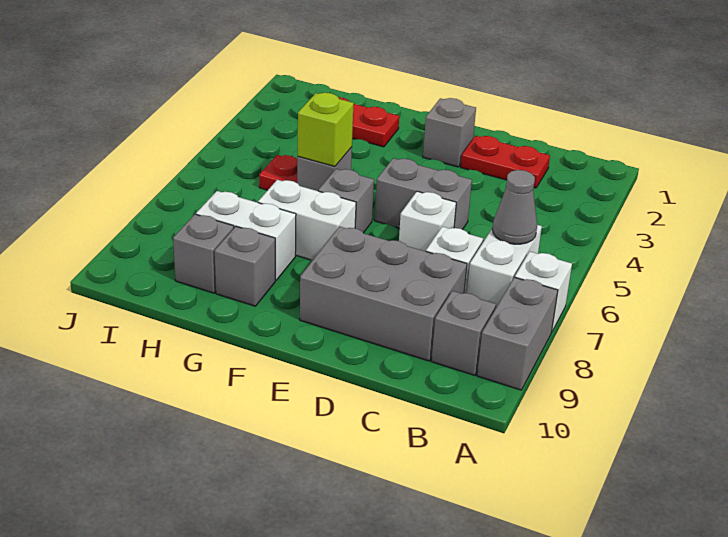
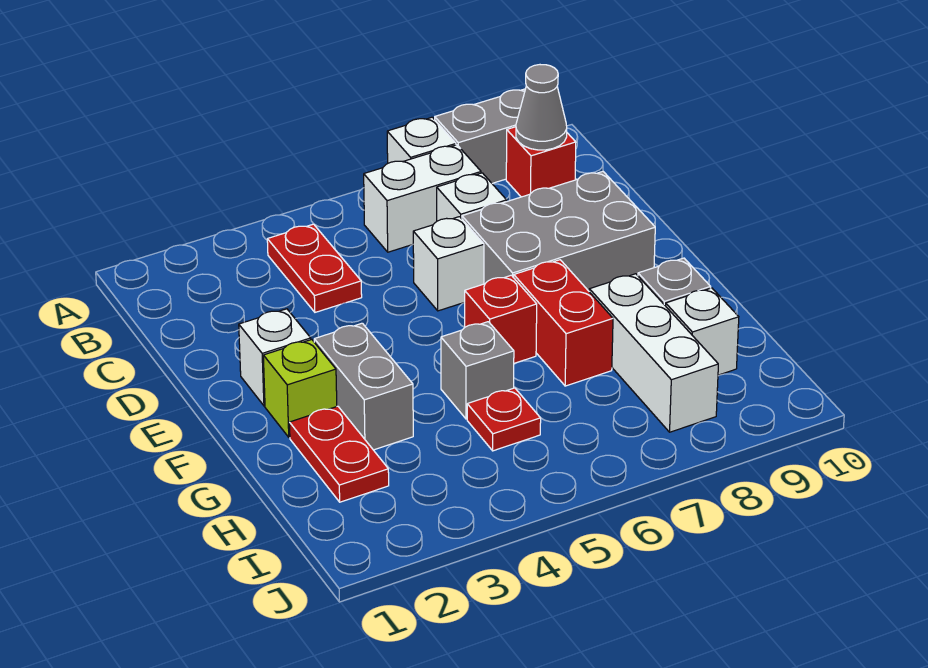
grey cone B6 level 2 -> grey cone B9 level 2
grey brick B9 level 1 -> red brick B9 level 1
red plate C2:D2 level 1 -> red plate B4:C4 level 1
grey brick C8:E9 level 1 -> grey brick D7:E9 level 1
grey brick D5:E5 level 1 -> grey brick F3:G3 level 1
grey brick E2 level 1 -> white brick E2 level 1
grey brick F6 level 1 -> red brick F6 level 1
white brick F7:G7 level 1 -> red brick F7:G7 level 1
lime brick G5 level 2 -> lime brick F2 level 1
white brick G8:H8 level 1 -> white brick G8:I8 level 1
grey brick H9 level 1 -> white brick H9 level 1

